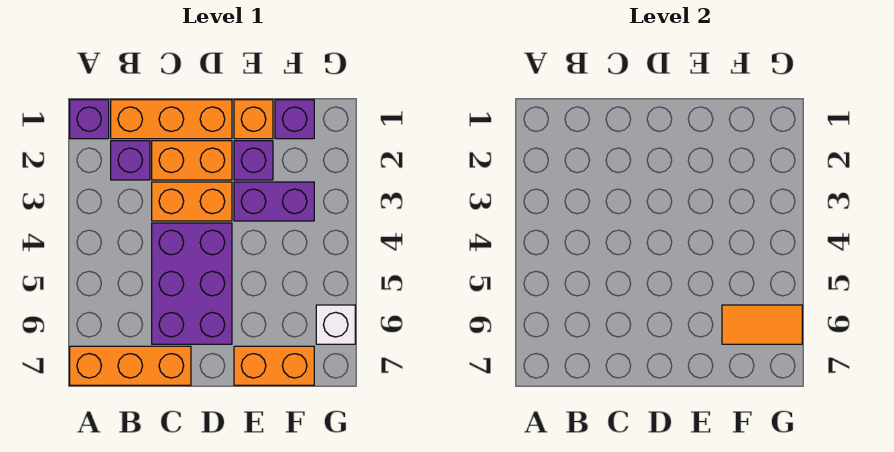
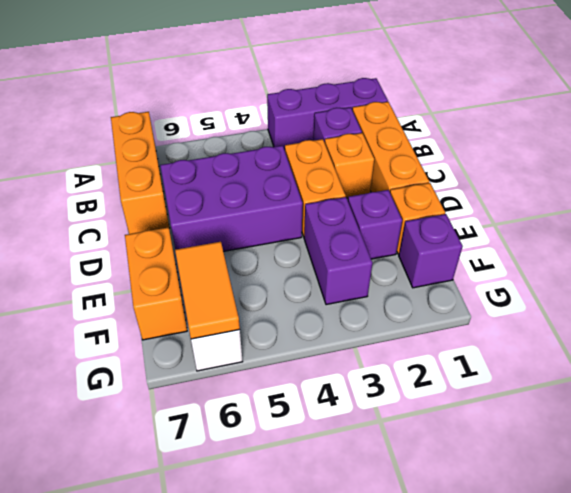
purple brick A1 level 1 -> purple brick A1:A3 level 1
orange brick C2:D2 level 1 -> orange brick C2 level 1

